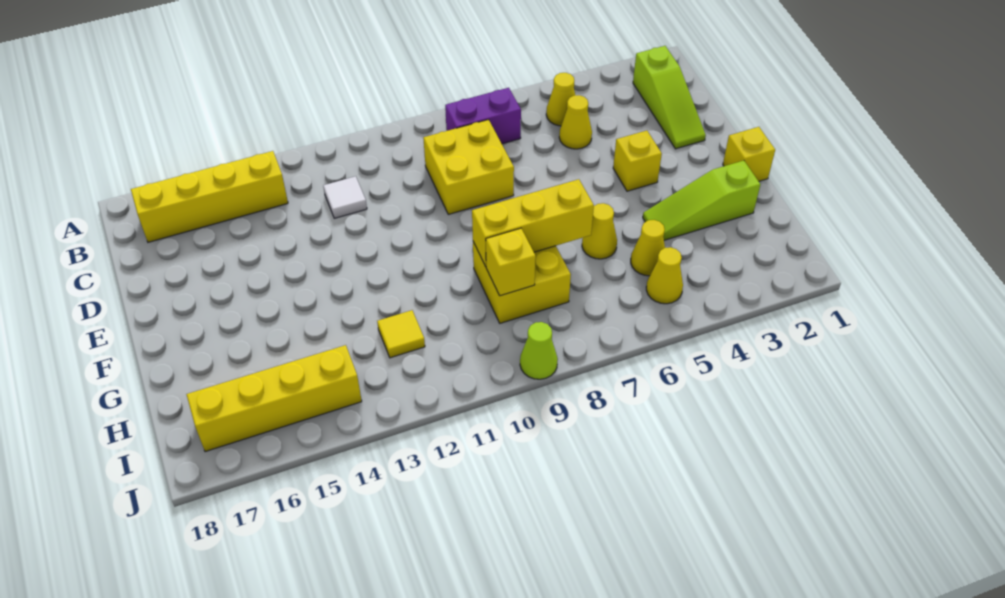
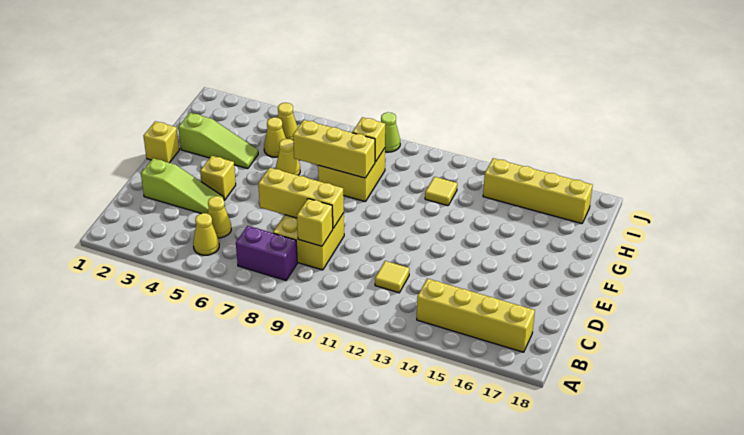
lime slope B2:D2 level 1 top B -> lime slope D2:D4 level 1 top 2
none -> yellow brick C9 level 2
white tile C12 level 1 -> yellow tile C12 level 1
none -> yellow brick D7:D9 level 2

